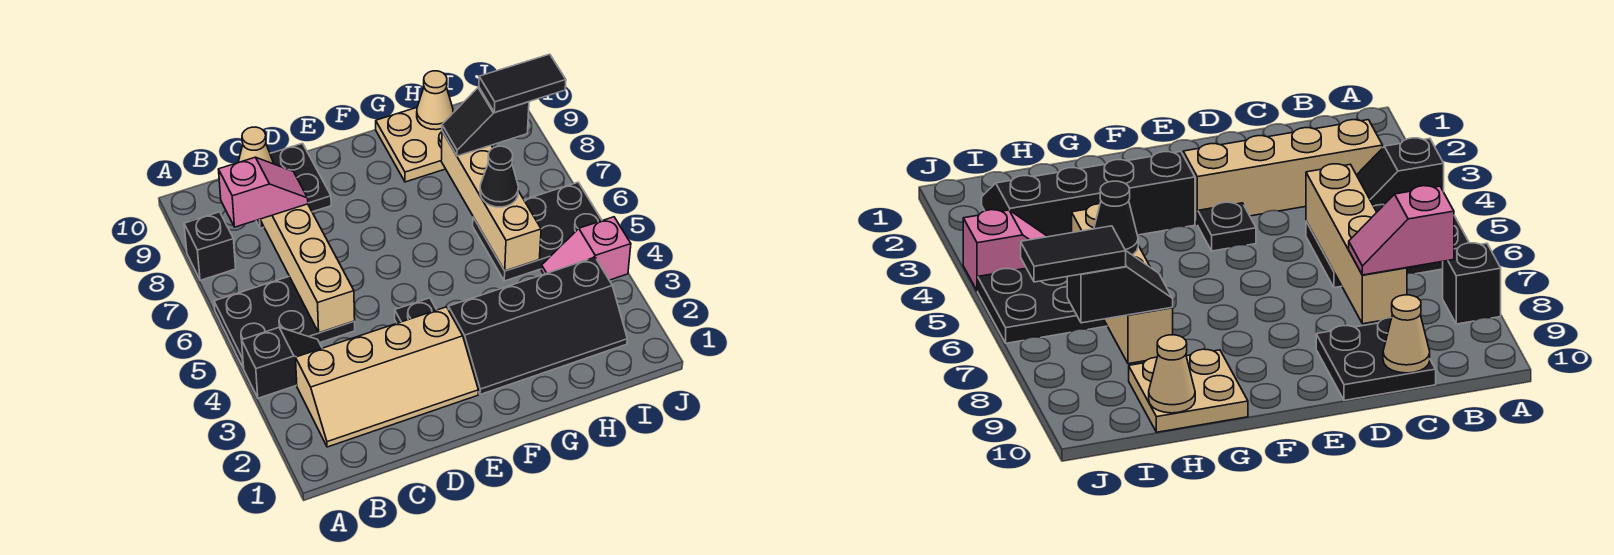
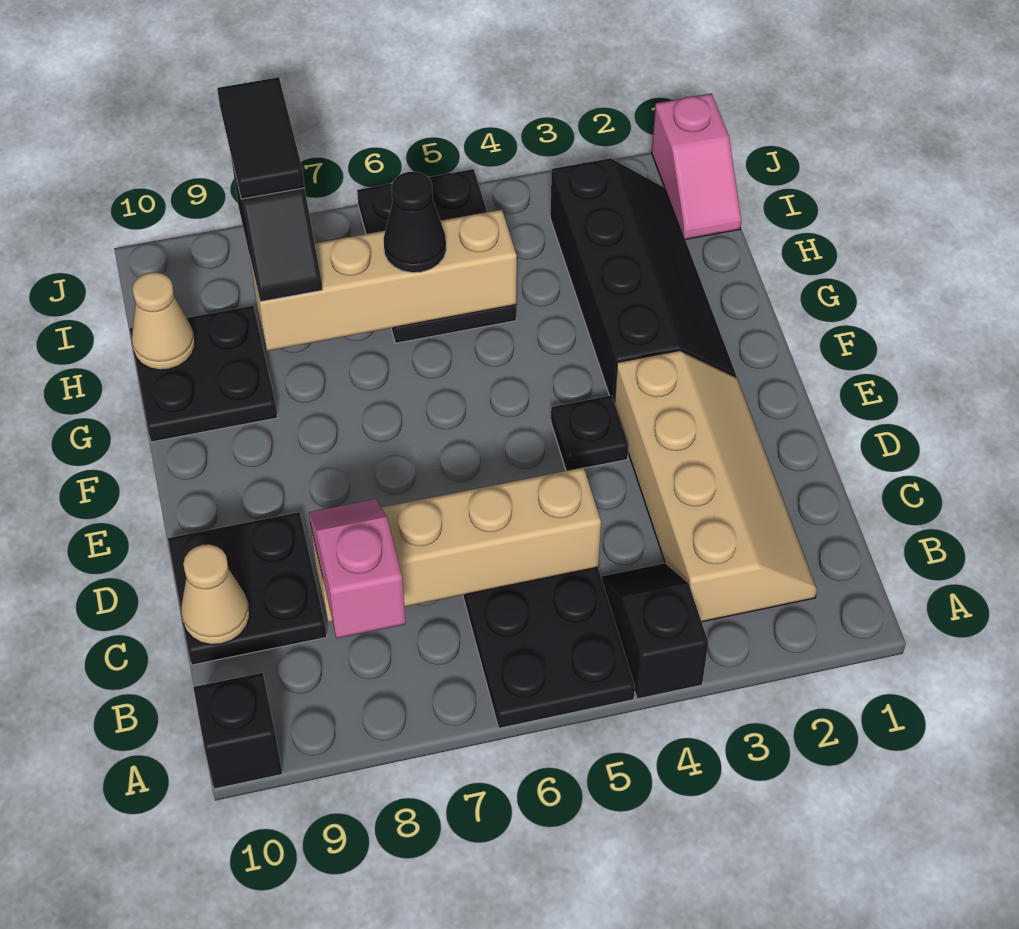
black brick A8 level 1 -> black brick A10 level 1
tan plate G9:H10 level 1 -> black plate G9:H10 level 1
pink slope I4:J4 level 1 top J -> pink slope I1:J1 level 1 top J

